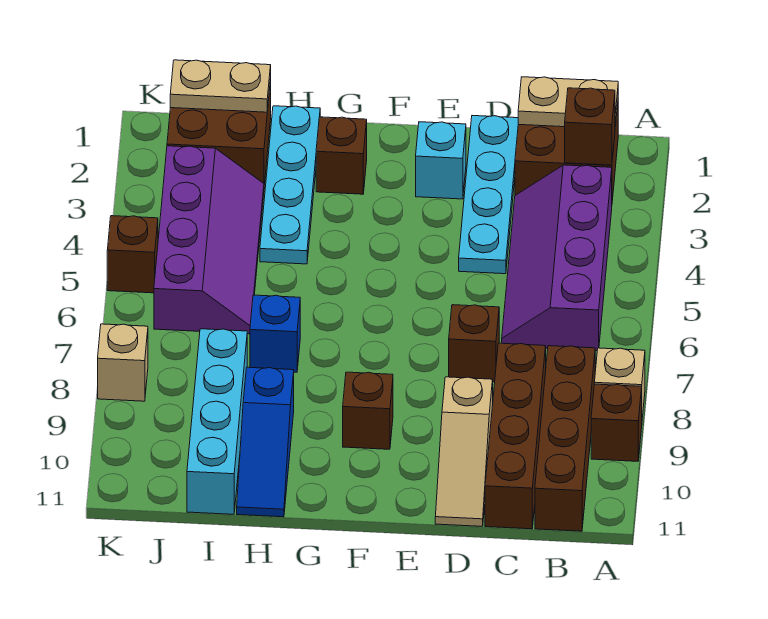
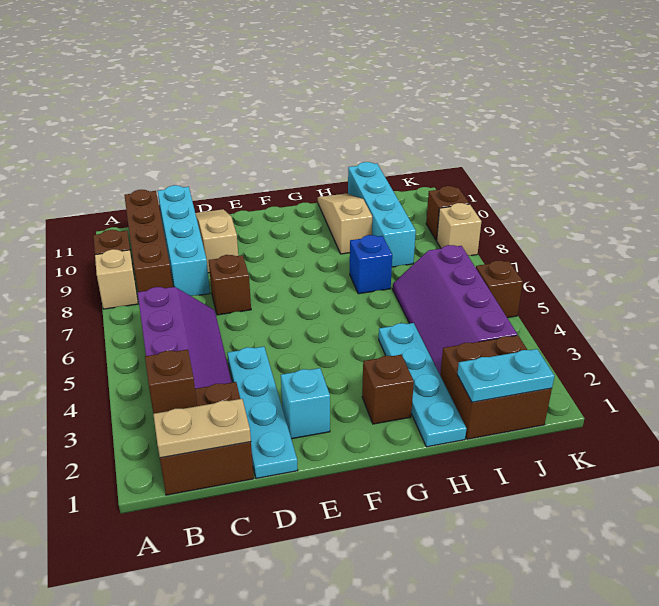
brown brick C8:C11 level 1 -> cyan brick C8:C11 level 1
brown brick F9 level 1 -> brown brick K9 level 1
blue slope H9:H11 level 1 top 9 -> tan slope H9:H11 level 1 top 9
tan plate I1:J1 level 2 -> cyan plate I1:J1 level 2

